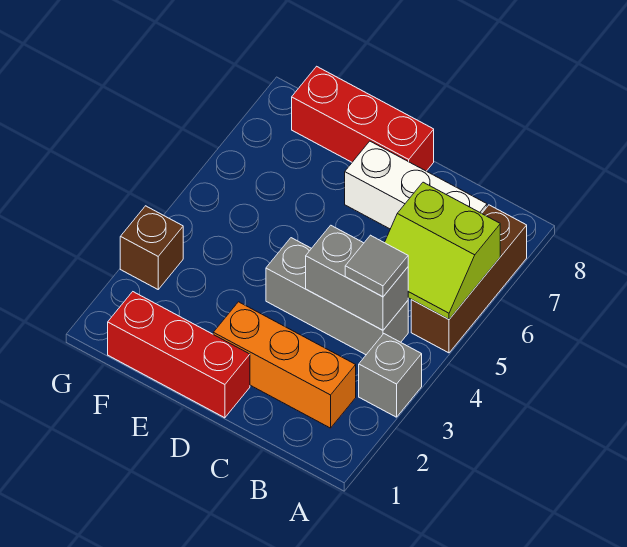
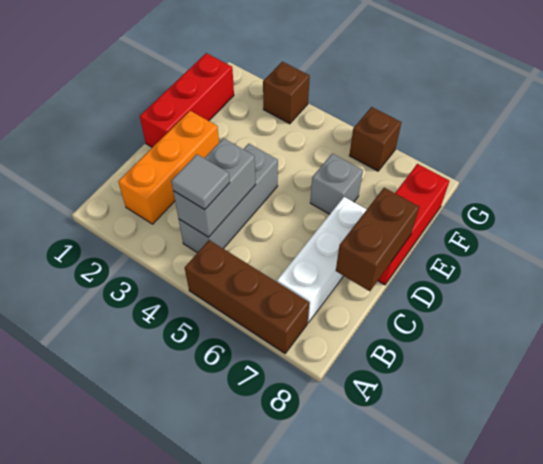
grey brick A3 level 1 -> grey brick E6 level 1
lime slope A5:B6 level 2 top 6 -> none
none -> brown brick C8:D8 level 2
none -> brown brick G6 level 1

